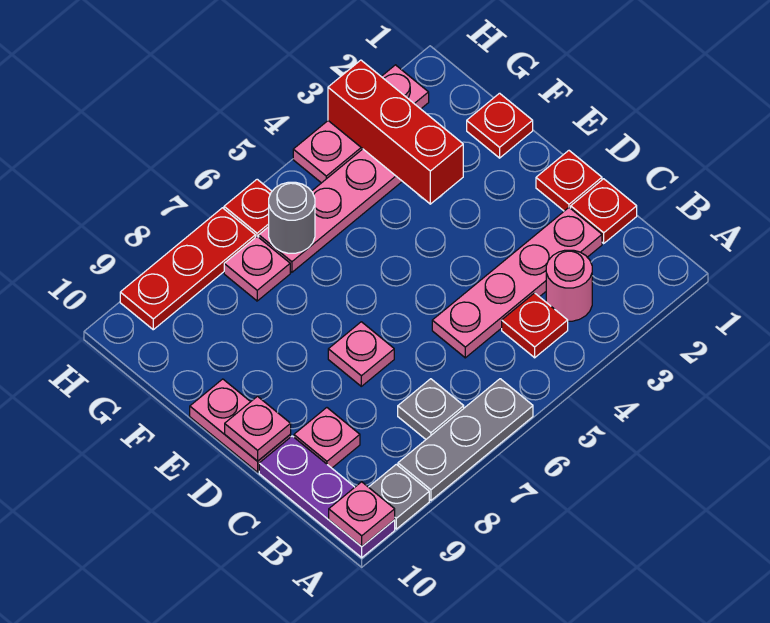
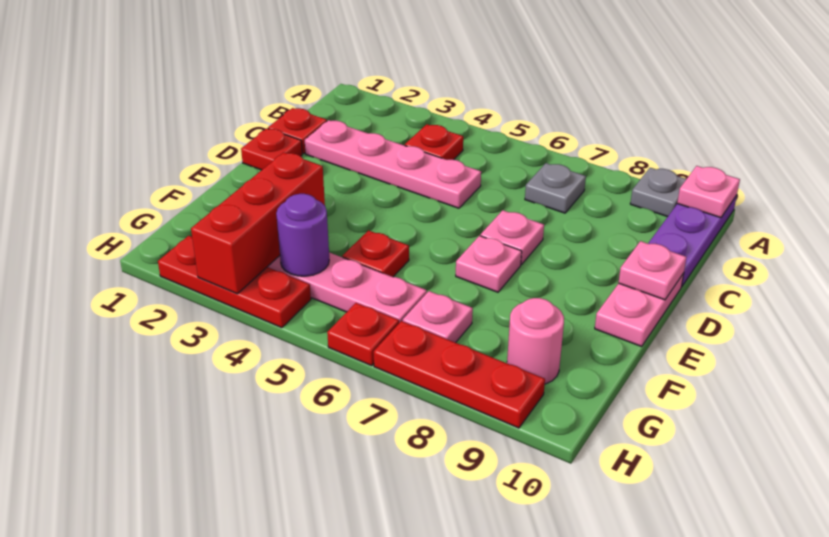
grey plate A6:A8 level 1 -> none
pink round brick B3 level 1 -> pink round brick G9 level 1
pink plate C9 level 1 -> pink plate E7 level 1
red plate F1 level 1 -> red plate F5 level 1
none -> purple round brick G4 level 2
grey round brick G6 level 2 -> none
pink plate H2:H4 level 1 -> red plate H2:H4 level 1

